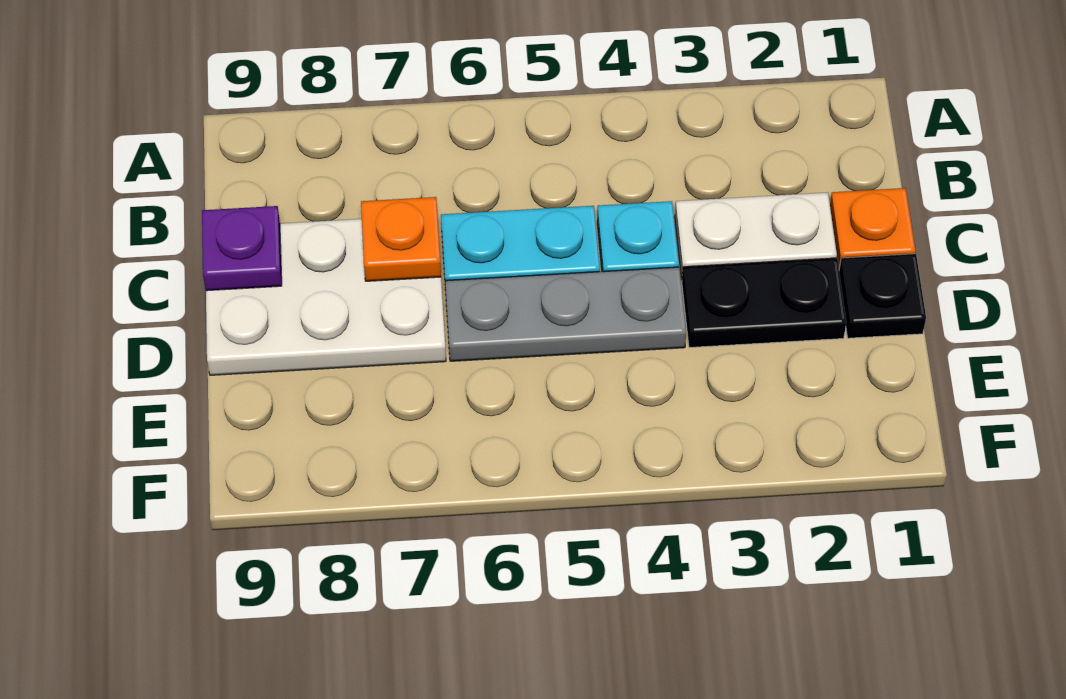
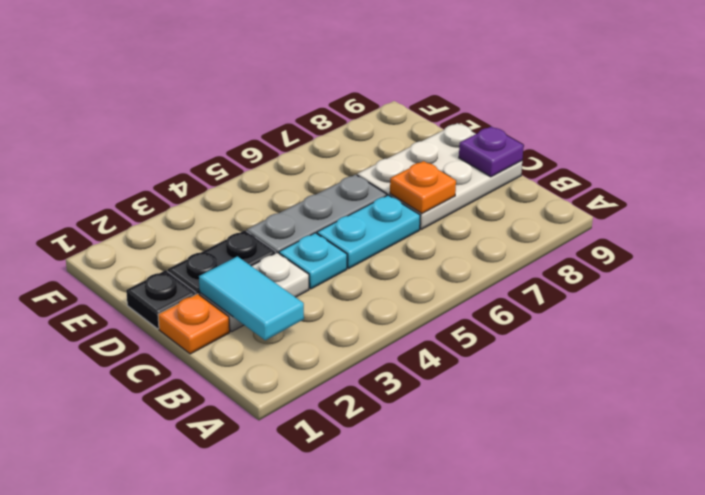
none -> cyan tile B2:C2 level 2

